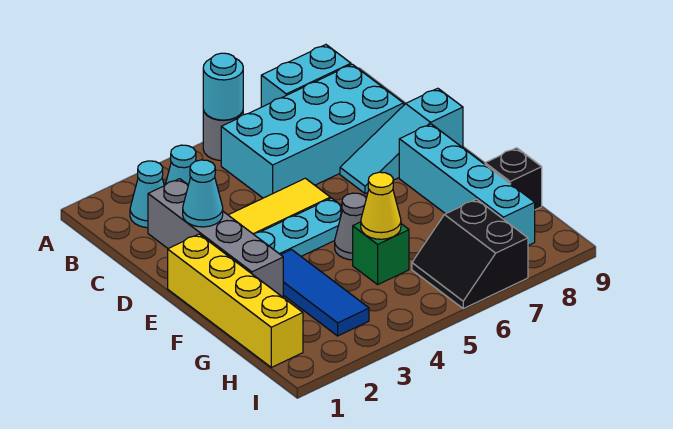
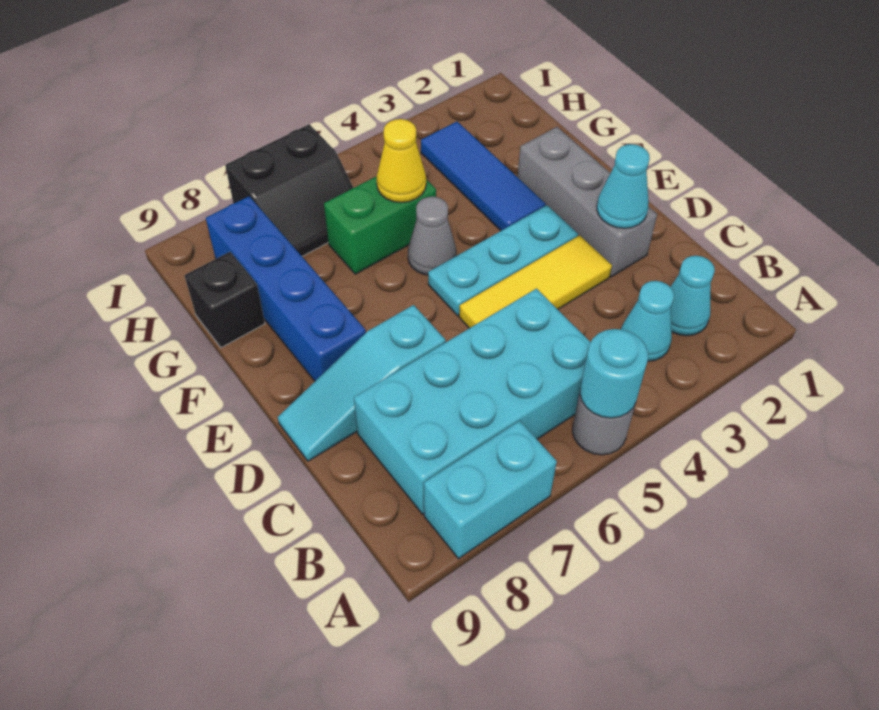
grey brick C2:F2 level 1 -> grey brick D2:F2 level 1
cyan slope D7:D9 level 1 top 9 -> cyan slope D7:D9 level 1 top 7
yellow brick E1:H1 level 1 -> none
cyan brick E8:H8 level 1 -> blue brick E8:H8 level 1
green brick G5 level 1 -> green brick G5:G6 level 1
black slope H6:I7 level 1 top 7 -> black slope H6:I7 level 1 top I

